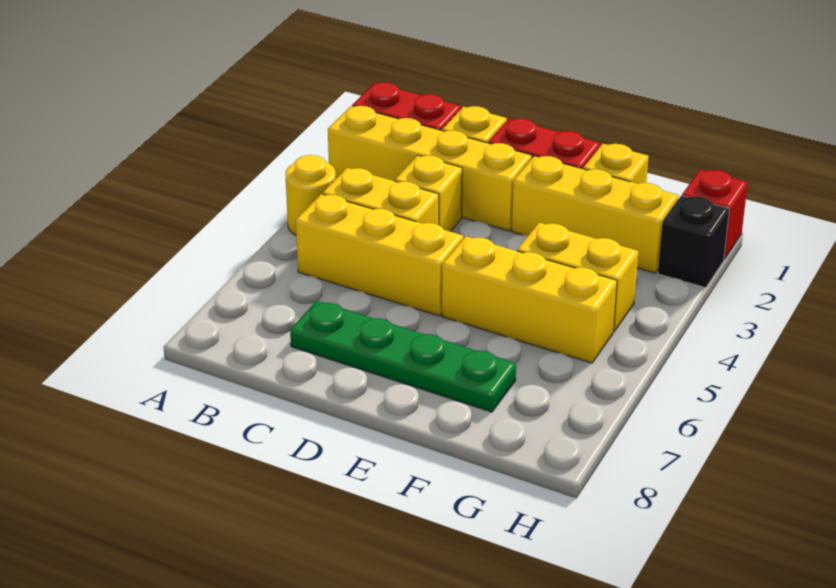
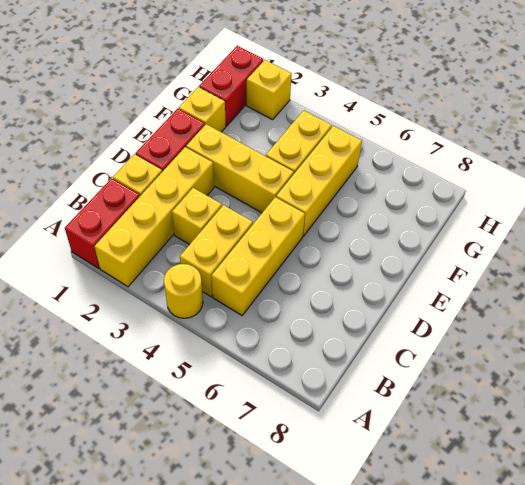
green plate C7:F7 level 1 -> none
yellow brick E2:G2 level 1 -> yellow brick E2:E4 level 1
red brick H1 level 1 -> red brick G1:H1 level 1
black brick H2 level 1 -> yellow brick H2 level 1

